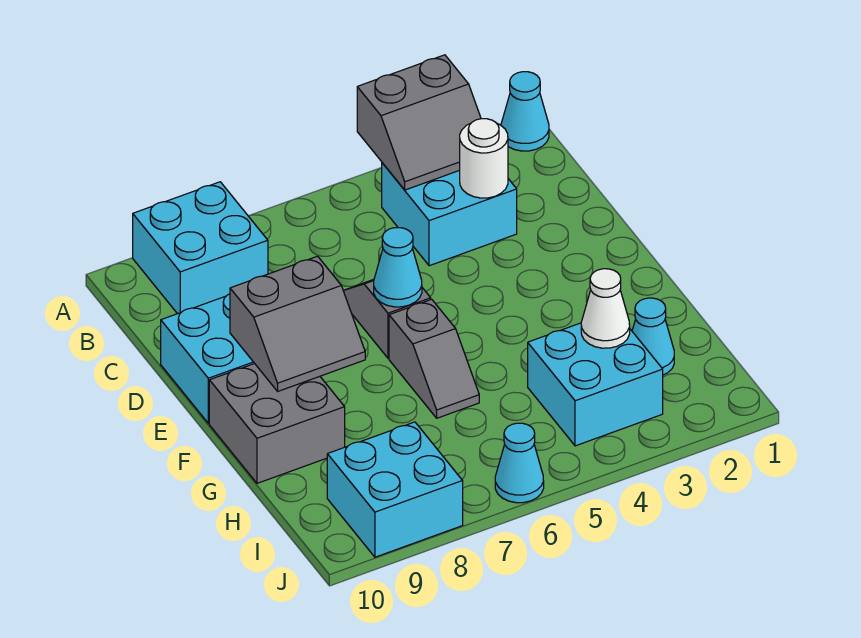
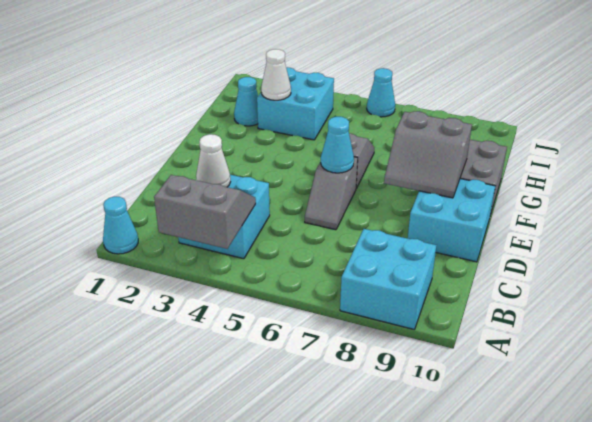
white round brick C3 level 2 -> white cone C3 level 2
grey slope E8:F9 level 2 top E -> grey slope E8:F9 level 2 top F
cyan brick I8:J9 level 1 -> none

